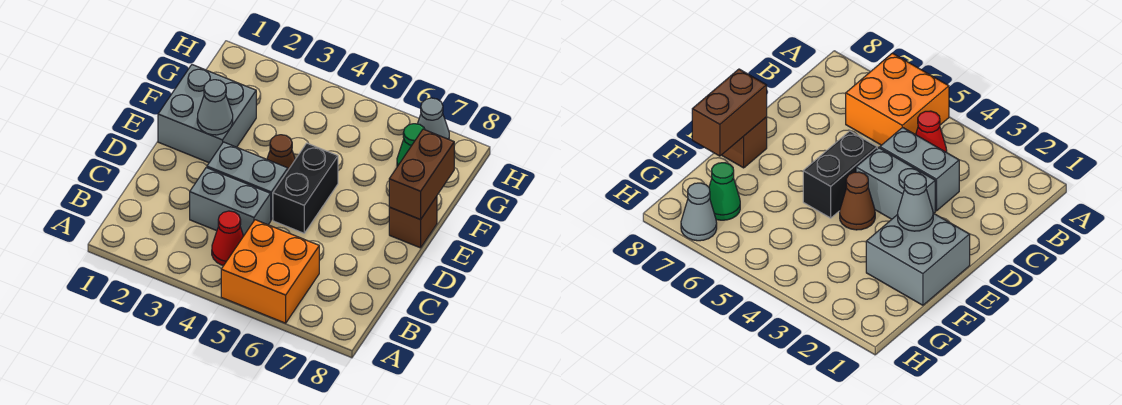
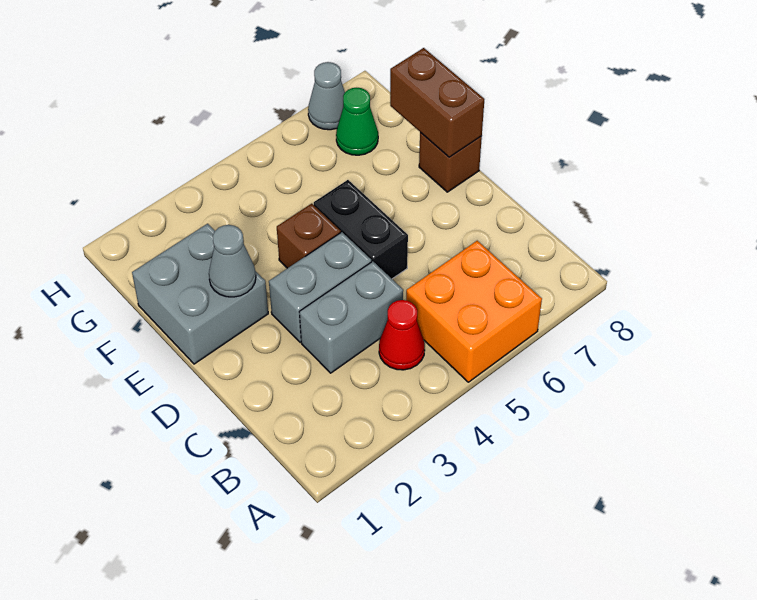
brown cone E4 level 1 -> brown brick E4 level 1

